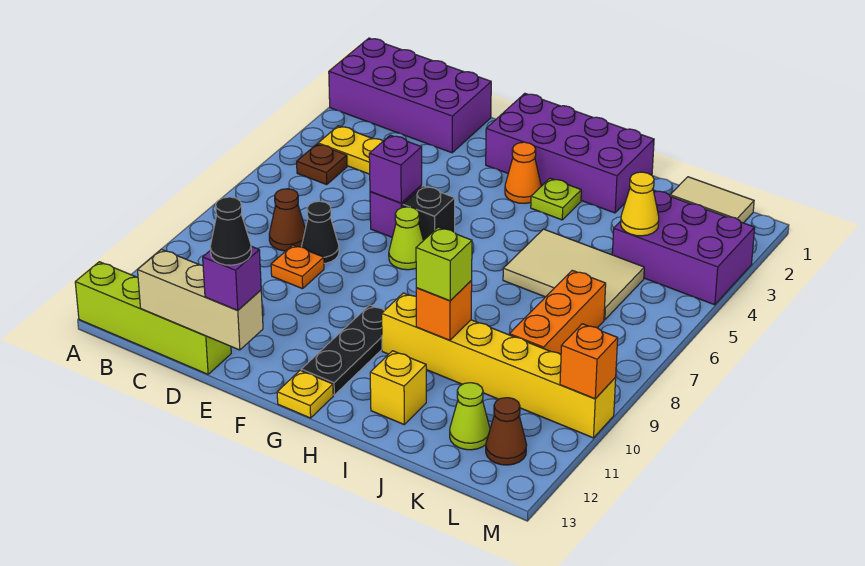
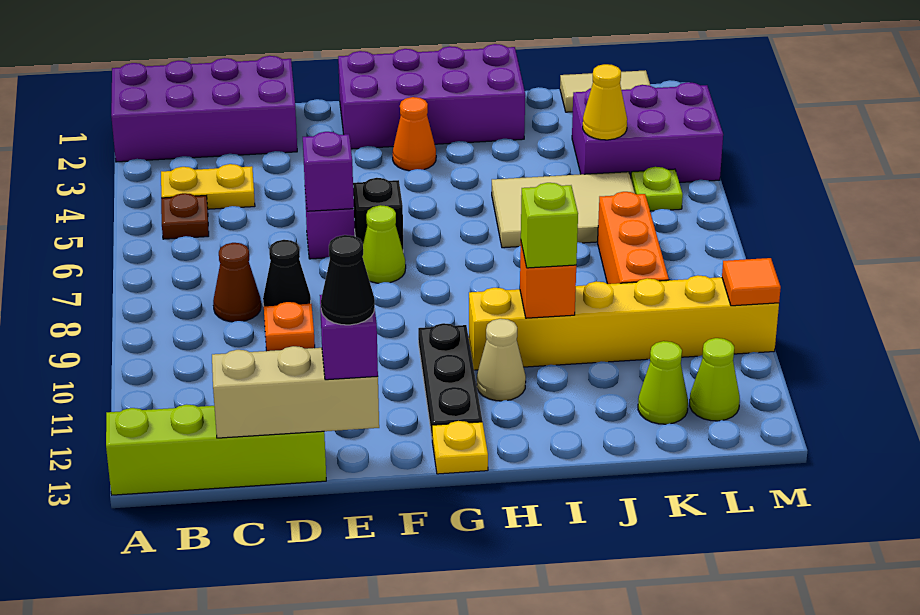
lime plate H3 level 1 -> lime plate L5 level 1
none -> tan cone H11 level 1
yellow brick I12 level 1 -> none
brown cone L12 level 1 -> lime cone L12 level 1
orange brick M10 level 2 -> orange tile M10 level 2

